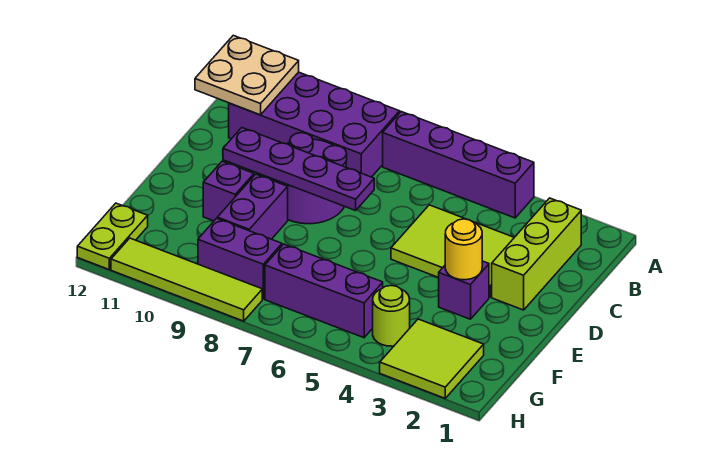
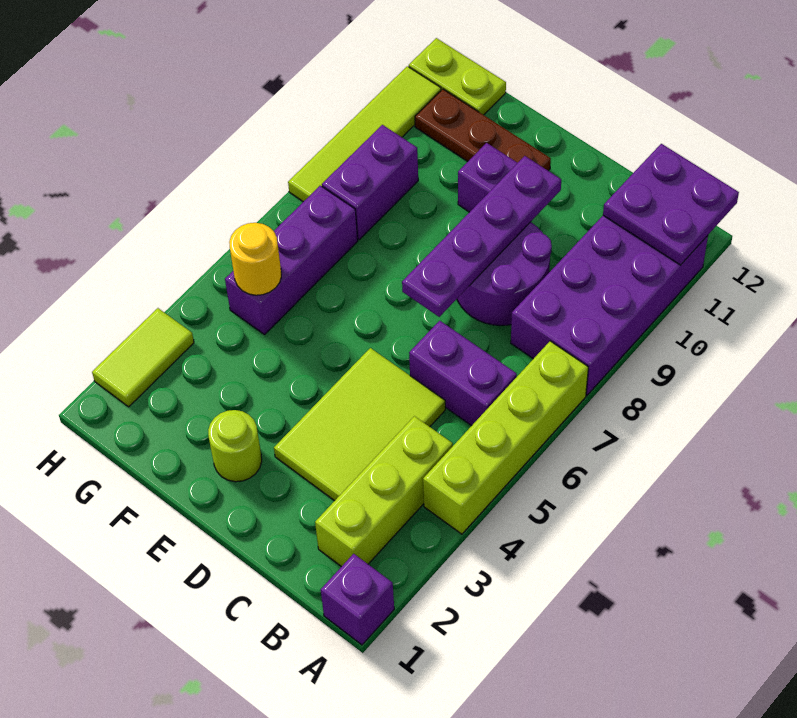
purple brick A4:A7 level 1 -> lime brick A4:A7 level 1
tan plate A11:B12 level 2 -> purple plate A11:B12 level 2
lime brick B2:D2 level 1 -> lime brick B2:B4 level 1
purple brick E3 level 1 -> purple brick A1 level 1
yellow round brick E3 level 2 -> yellow round brick G5 level 2
purple brick E9:F9 level 1 -> purple brick B6:C6 level 1
none -> brown plate E11:G11 level 1
lime tile G2:H3 level 1 -> lime tile H2:H3 level 1
lime round brick G4 level 1 -> lime round brick E2 level 1

